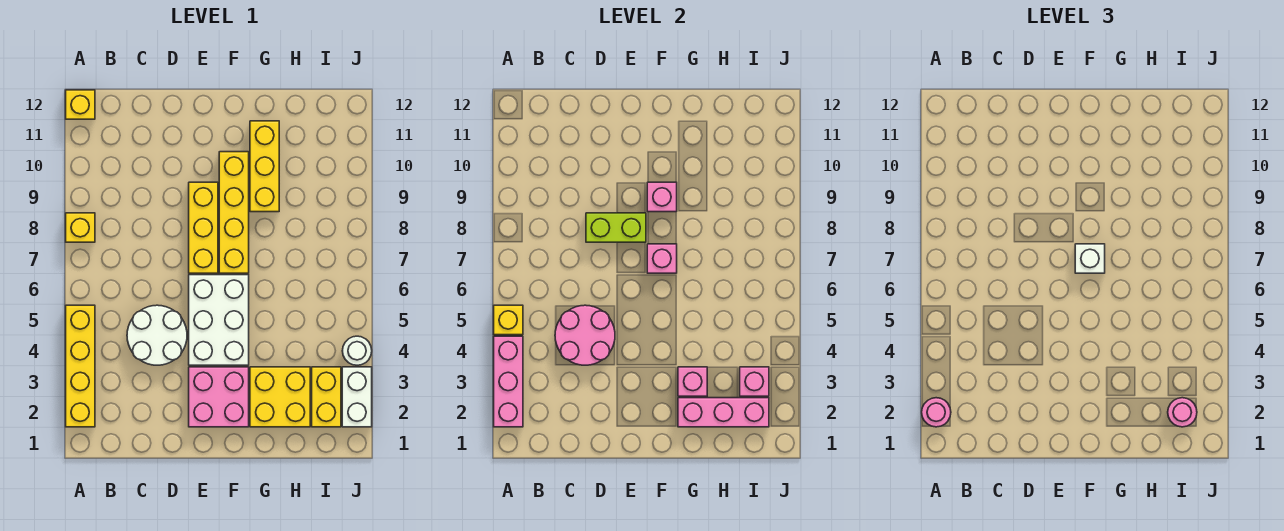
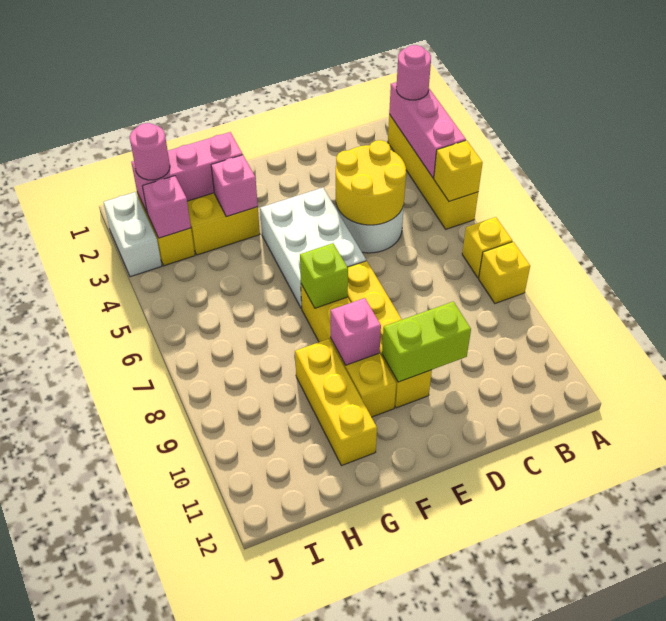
yellow brick A12 level 1 -> yellow brick A7 level 1
pink round brick C4:D5 level 2 -> yellow round brick C4:D5 level 2
lime brick D8:E8 level 2 -> lime brick D10:E10 level 2
pink brick E2:F3 level 1 -> none
yellow brick E7:E9 level 1 -> yellow brick E7:E10 level 1
pink brick F7 level 2 -> lime brick F7 level 2
white brick F7 level 3 -> none
white round brick J4 level 1 -> none

